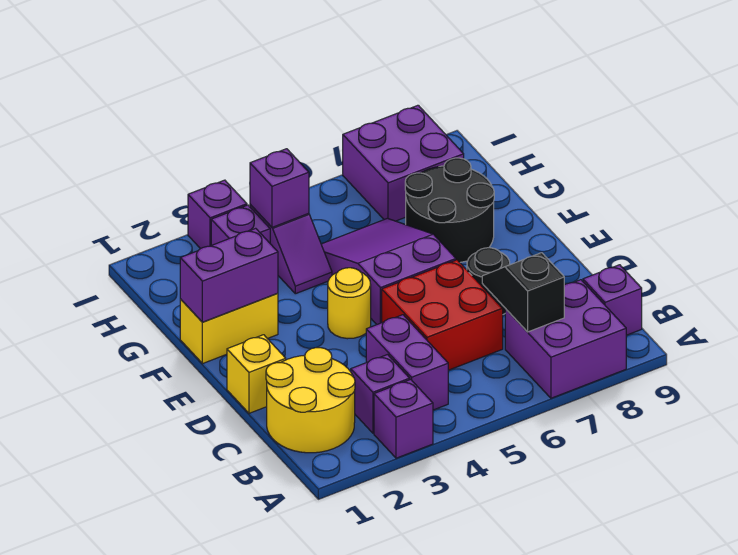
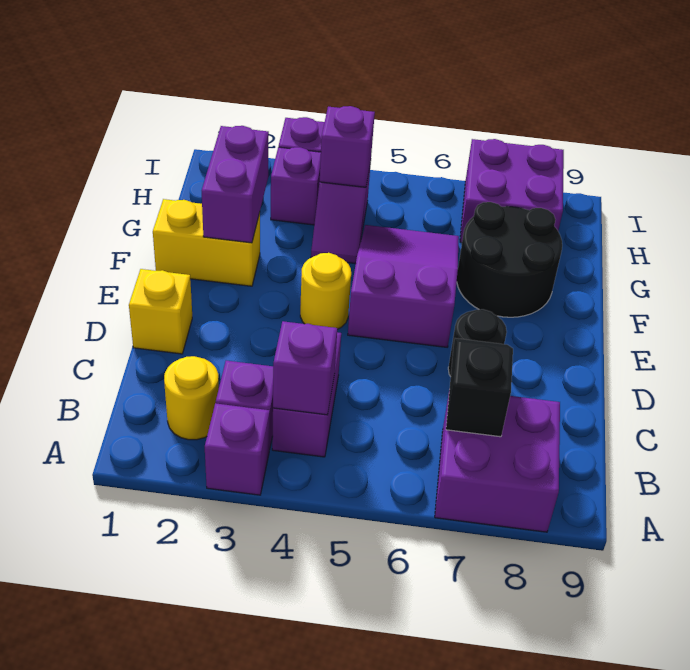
yellow round brick B1:C2 level 1 -> yellow round brick B2 level 1
purple brick B9 level 1 -> purple brick B4 level 2
red brick C5:D6 level 1 -> none
purple brick F1:F2 level 2 -> purple brick F2:G2 level 2

